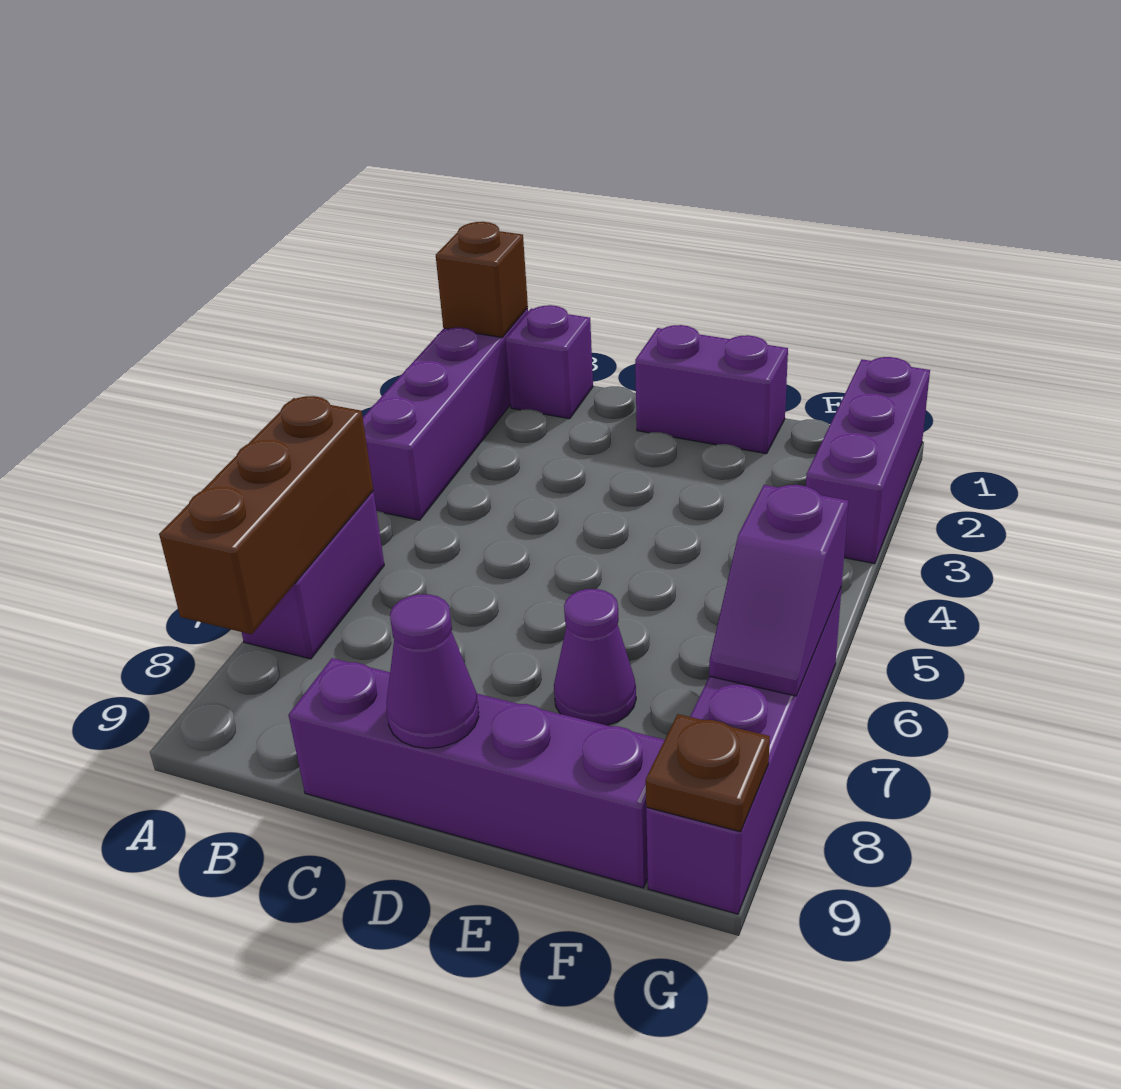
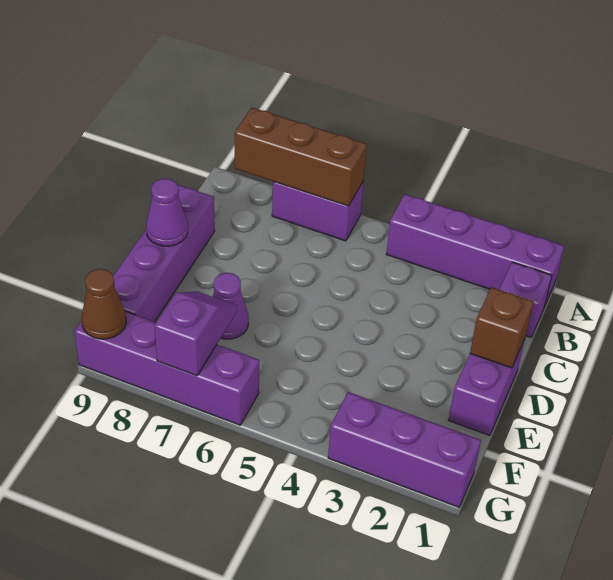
brown brick A1 level 2 -> brown brick D1 level 2
purple slope G6:G7 level 2 top 6 -> purple slope F7:G7 level 2 top G
brown plate G9 level 2 -> brown cone G9 level 2

